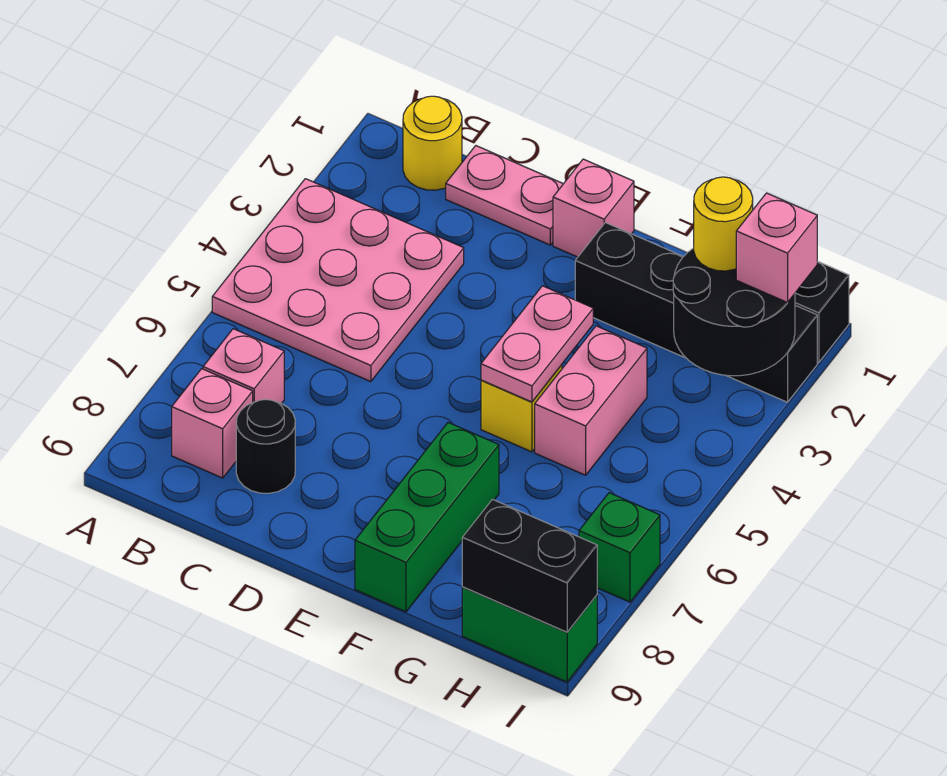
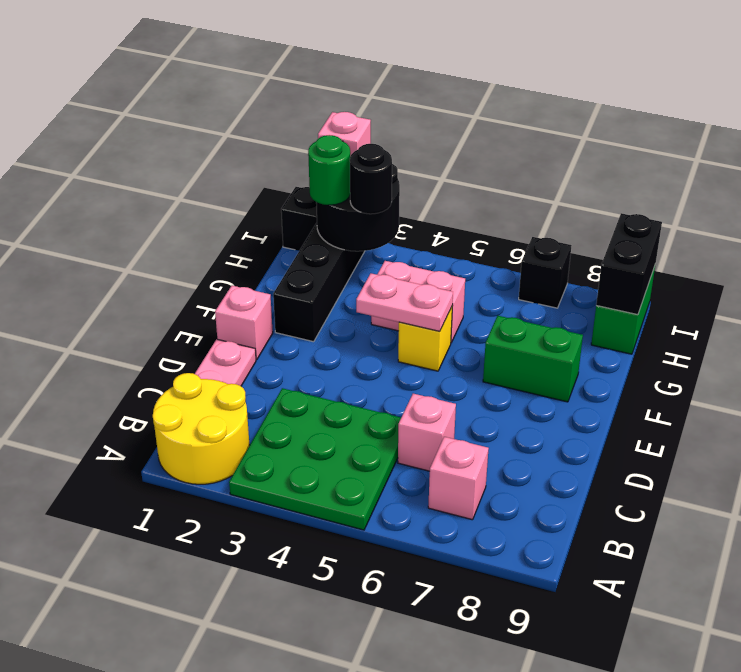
pink plate A3:C5 level 1 -> green plate A3:C5 level 1
yellow round brick B1 level 1 -> yellow round brick A1:B2 level 1
pink brick B8 level 1 -> pink brick C6 level 1
black round brick C8 level 1 -> black round brick H3 level 3
green brick F7:F9 level 1 -> green brick F7:F8 level 1
yellow round brick H2 level 3 -> green round brick H2 level 3
green brick I7 level 1 -> black brick I7 level 1

